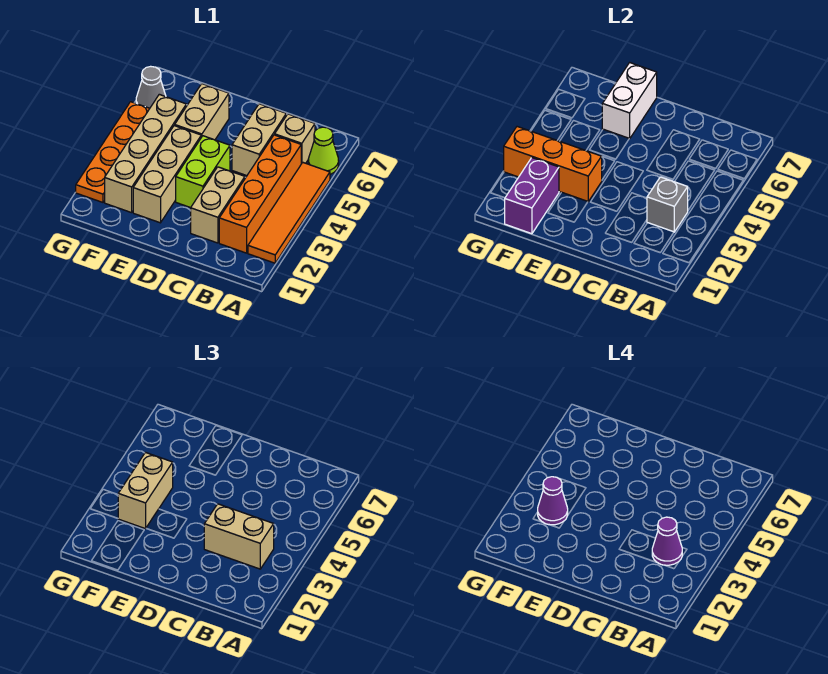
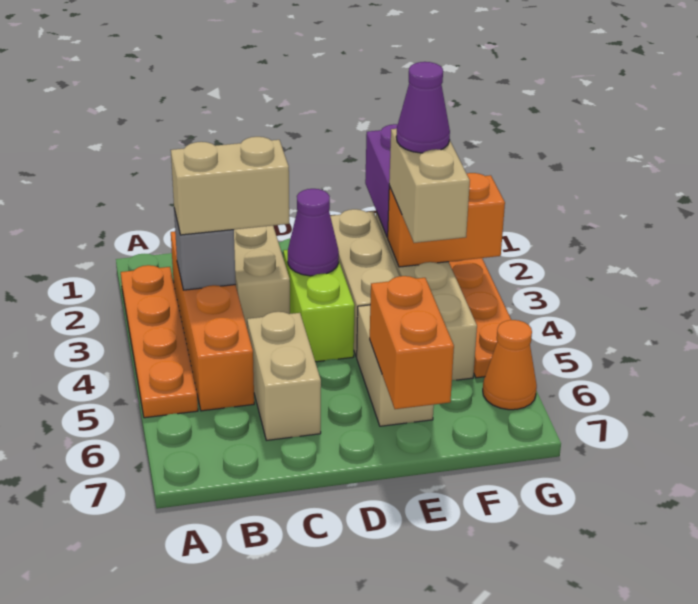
orange tile A2:A5 level 1 -> orange plate A2:A5 level 1
lime cone A6 level 1 -> none
purple cone B3 level 4 -> purple cone D3 level 2
tan brick B6 level 1 -> none
orange brick E3:G3 level 2 -> orange brick F3:G3 level 2
white brick E6:E7 level 2 -> orange brick E6:E7 level 2
grey cone G6 level 1 -> orange cone G6 level 1

